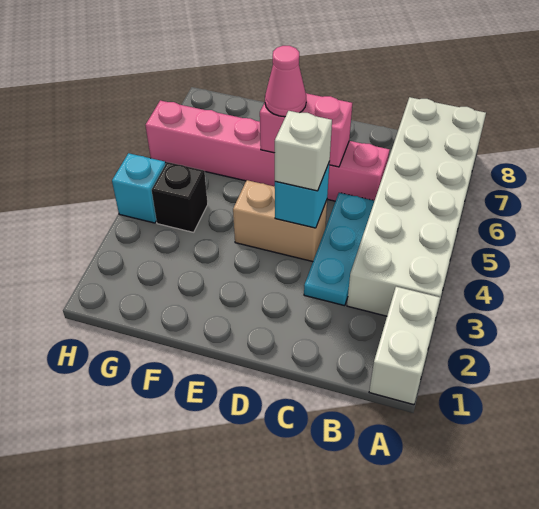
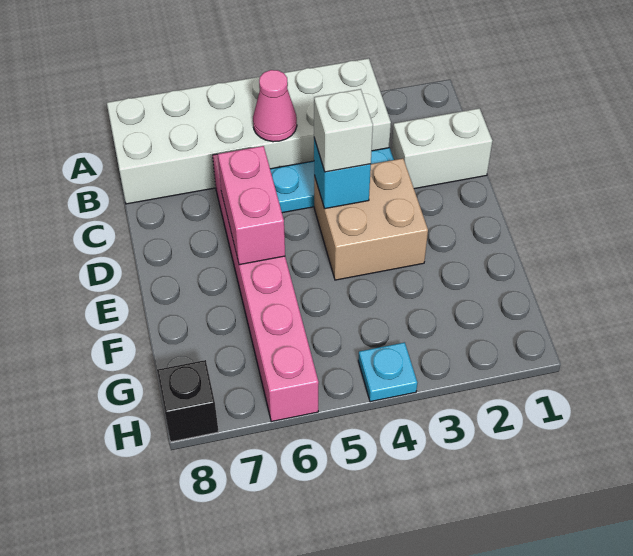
white brick A1:A2 level 1 -> white brick C1:C2 level 1
tan brick D4:E4 level 1 -> tan brick D3:E4 level 1
pink cone E6 level 3 -> pink cone B5 level 2
black brick G4 level 1 -> black brick H8 level 1
cyan brick H4 level 1 -> cyan plate H4 level 1

